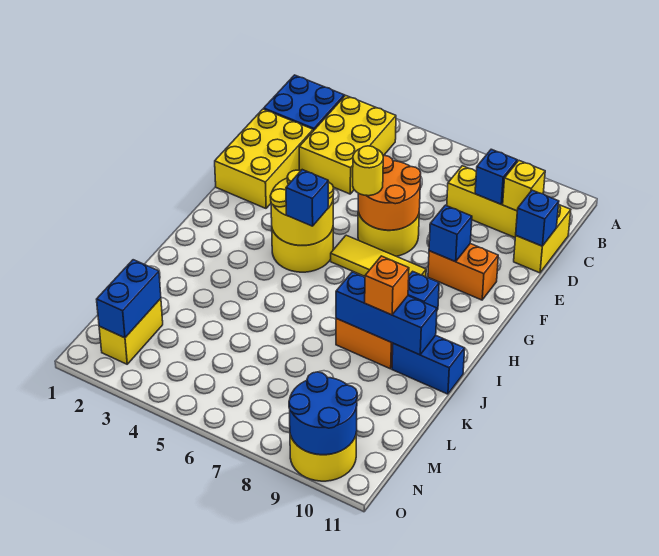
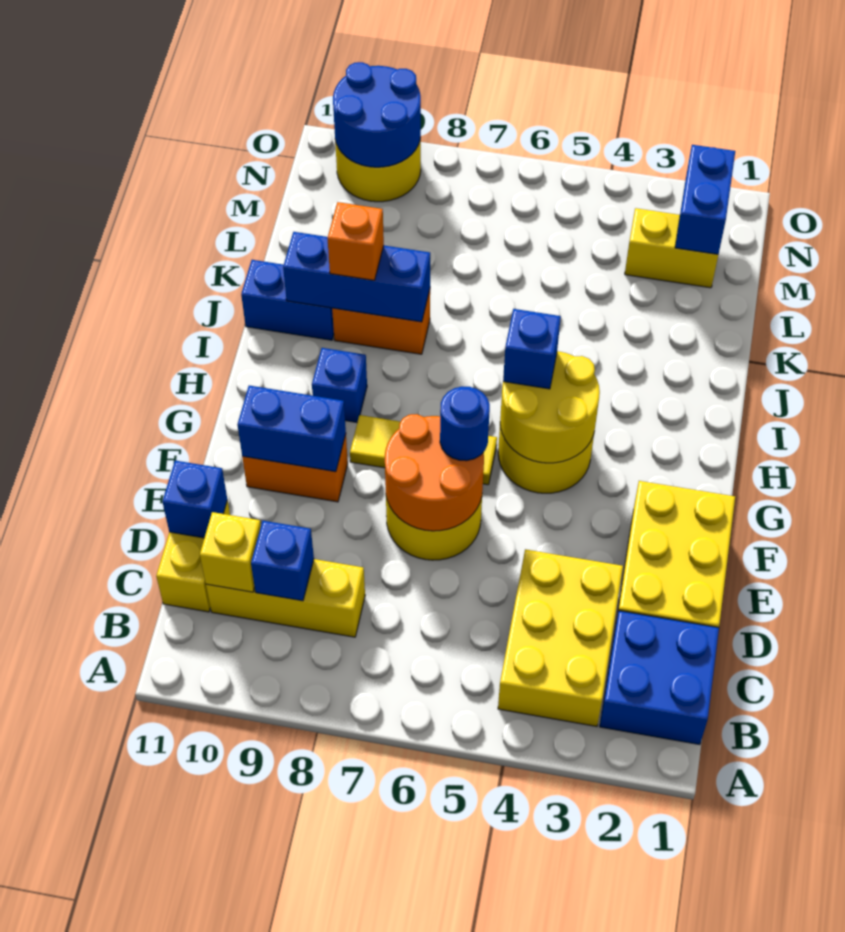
yellow round brick F6 level 3 -> blue round brick F6 level 3
blue brick F9 level 2 -> blue brick F9:F10 level 2
yellow brick M2:N2 level 1 -> yellow brick M2:M3 level 1

